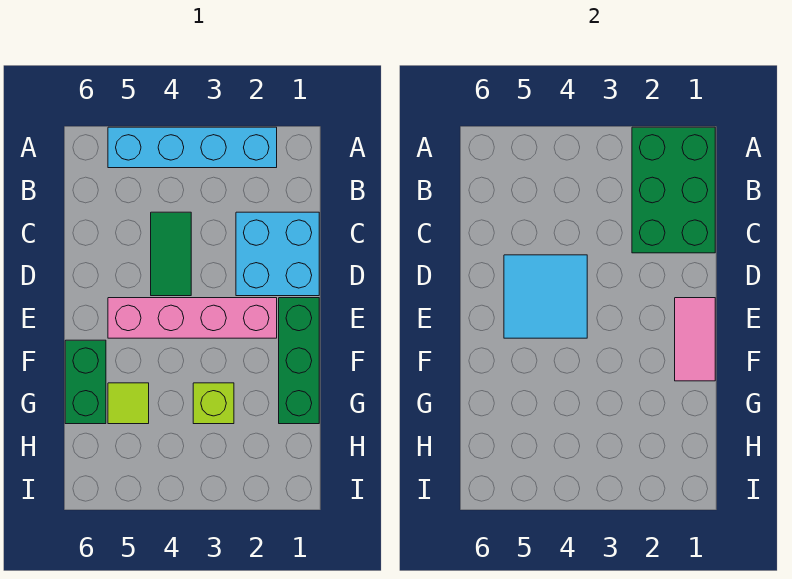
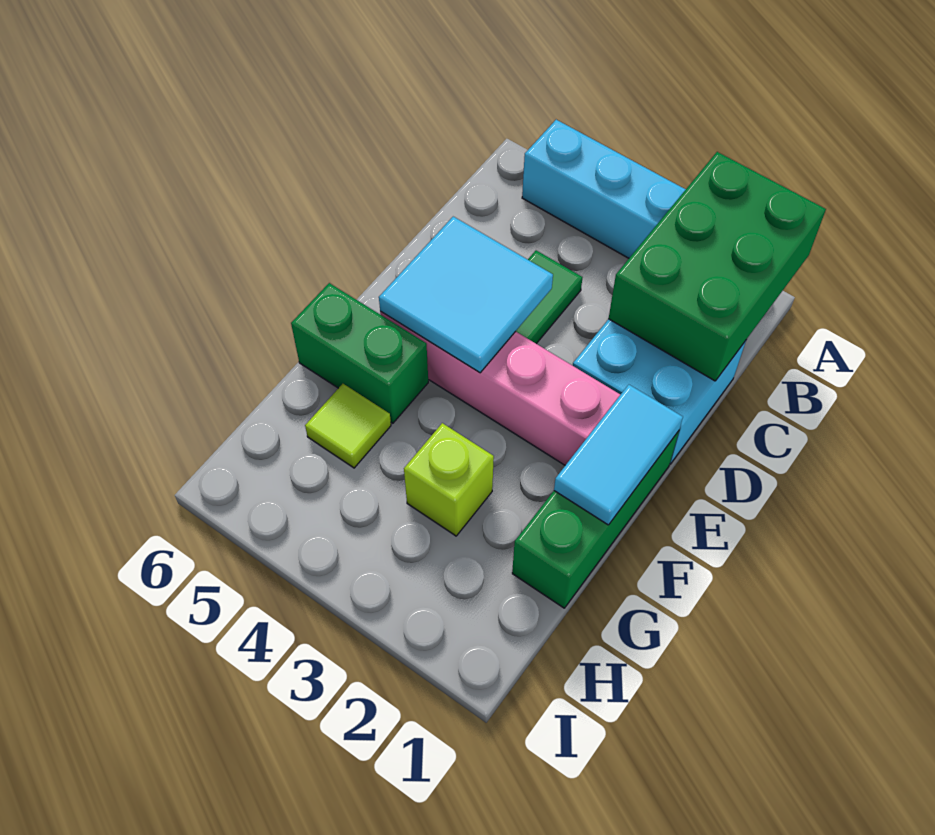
pink tile E1:F1 level 2 -> cyan tile E1:F1 level 2
green brick F6:G6 level 1 -> green brick F5:F6 level 1

